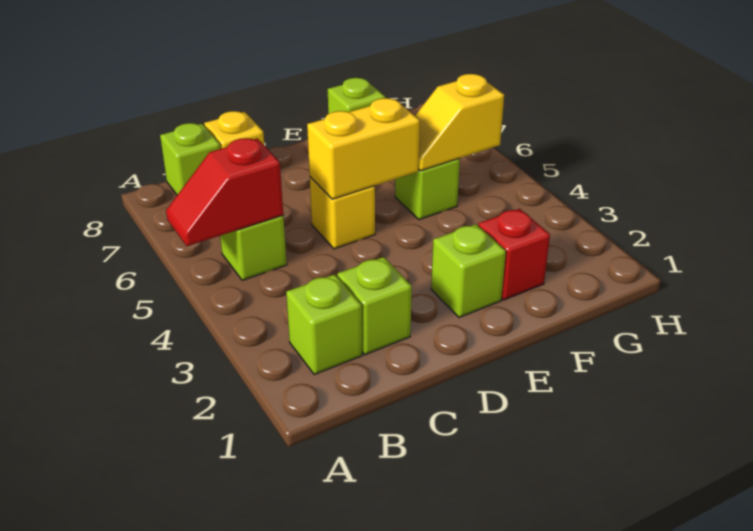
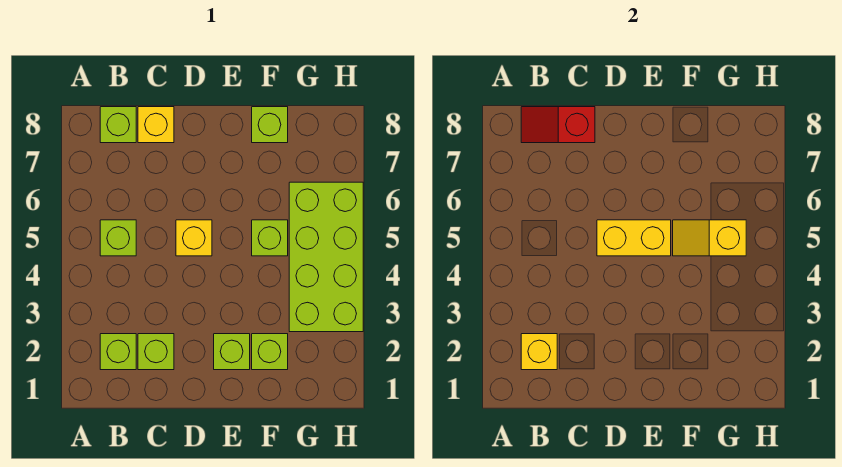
red slope A5:B5 level 2 top B -> red slope B8:C8 level 2 top C
none -> yellow brick B2 level 2
red brick F2 level 1 -> lime brick F2 level 1
none -> lime brick G3:H6 level 1

